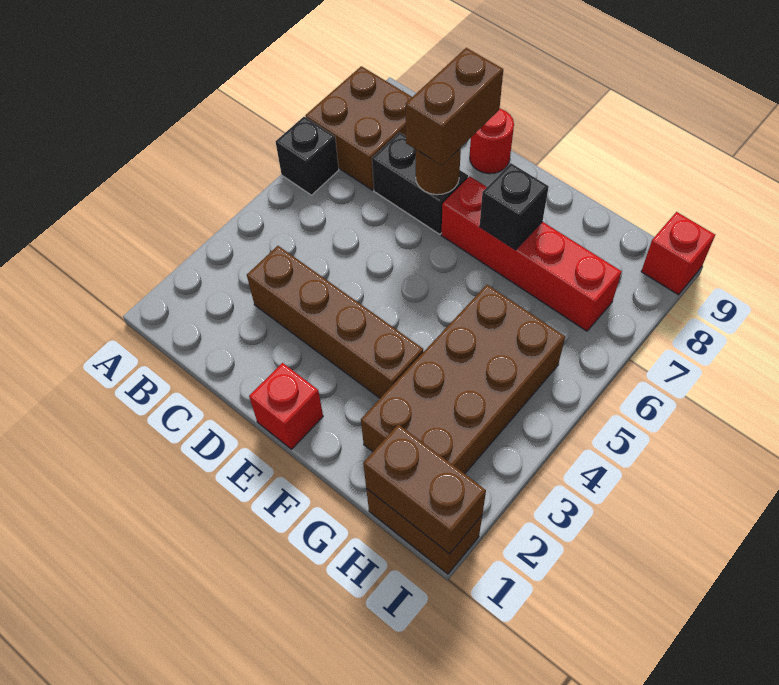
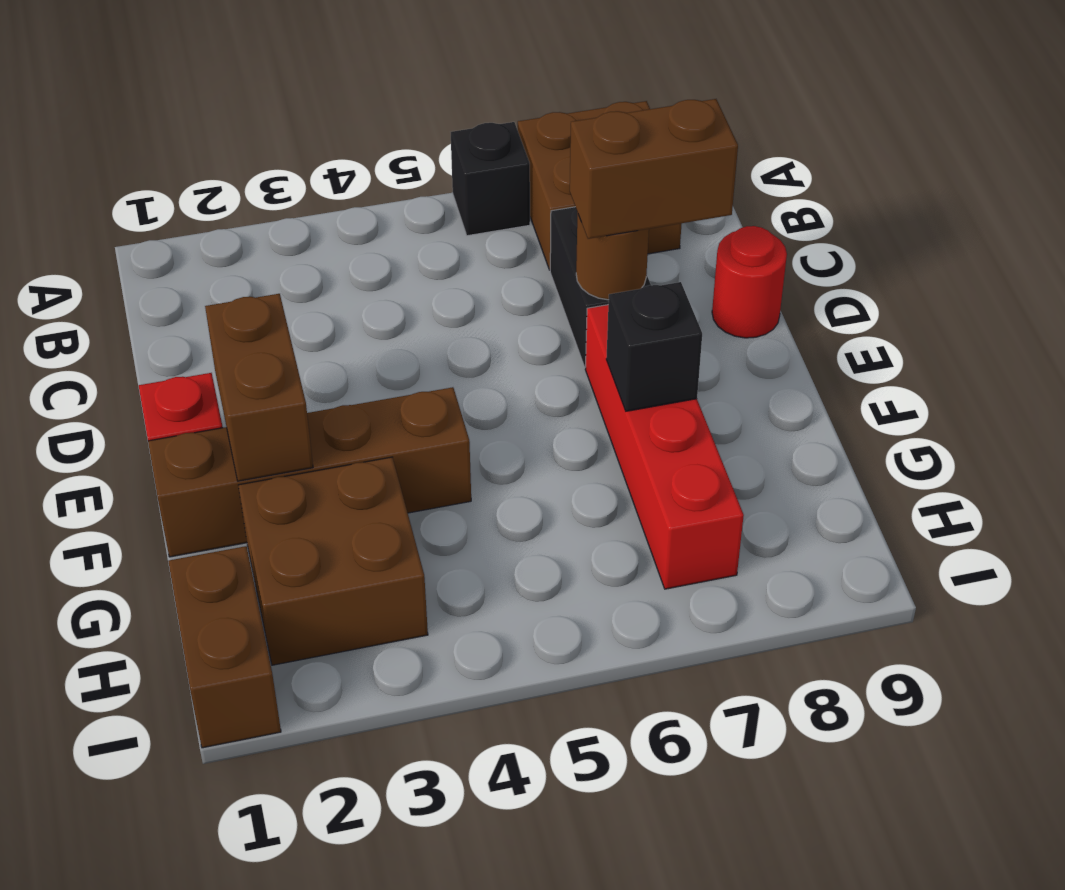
brown brick C3:F3 level 1 -> brown brick F1:F4 level 1
brown brick G2:H5 level 1 -> brown brick G2:H3 level 1
brown brick H1:I1 level 2 -> brown brick E2:F2 level 2
red brick I9 level 1 -> none

